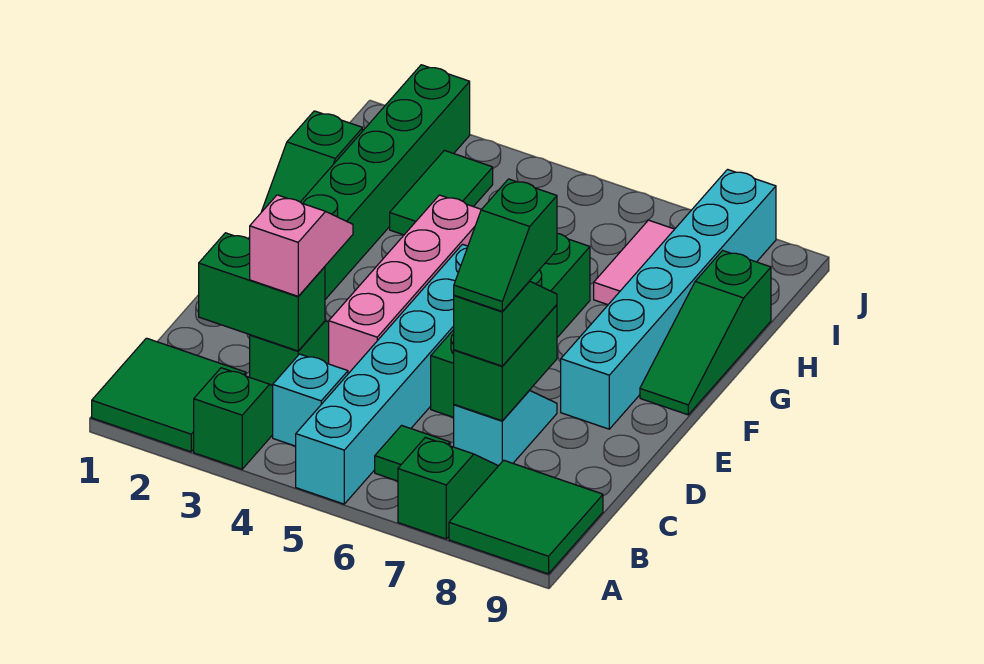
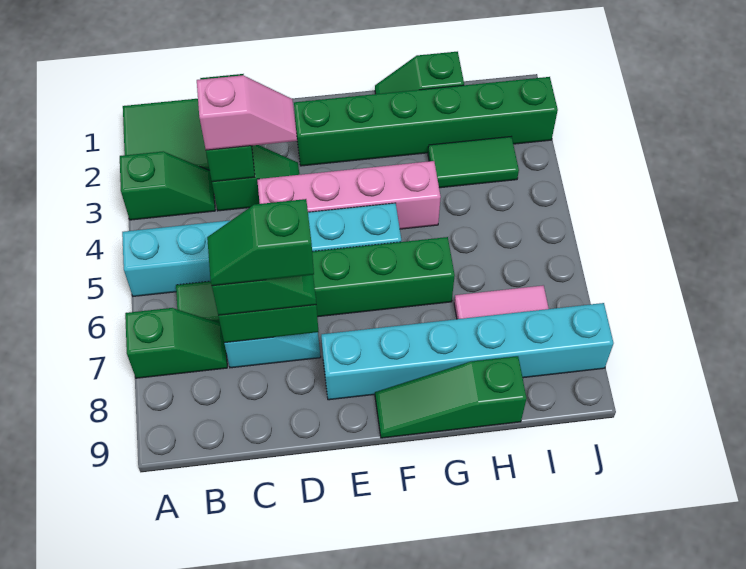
green tile A8:B9 level 1 -> none
cyan brick B4 level 1 -> none

